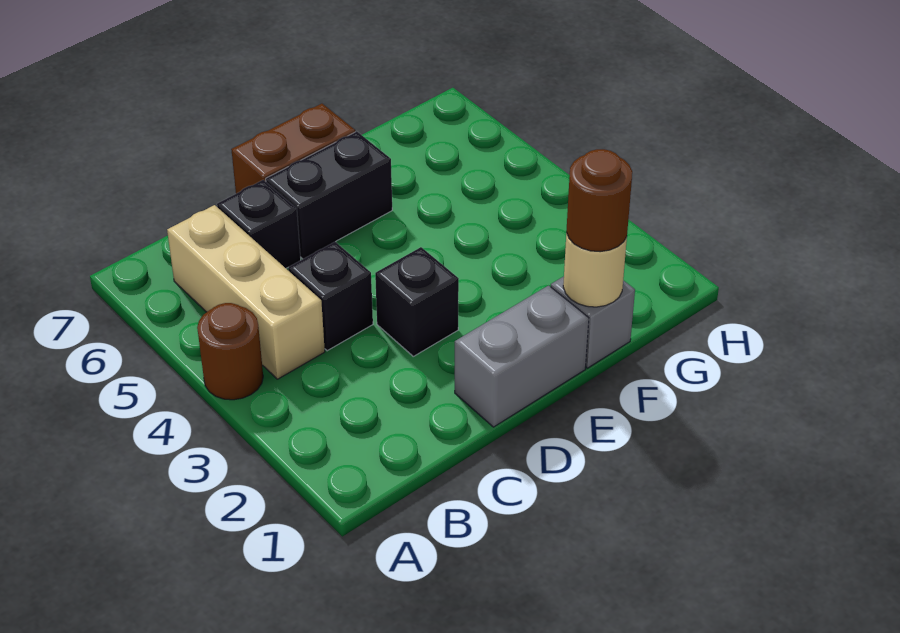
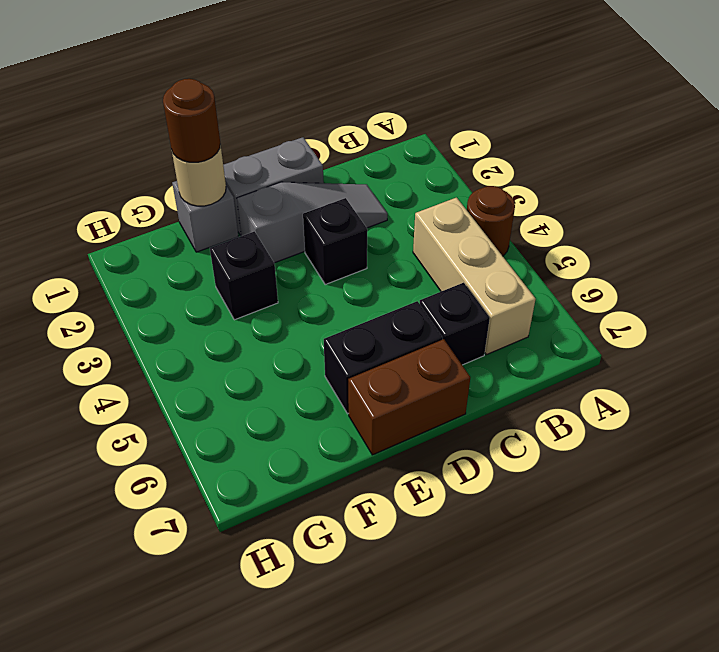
none -> grey slope C2:E2 level 1 top E
black brick C4 level 1 -> black brick F3 level 1

